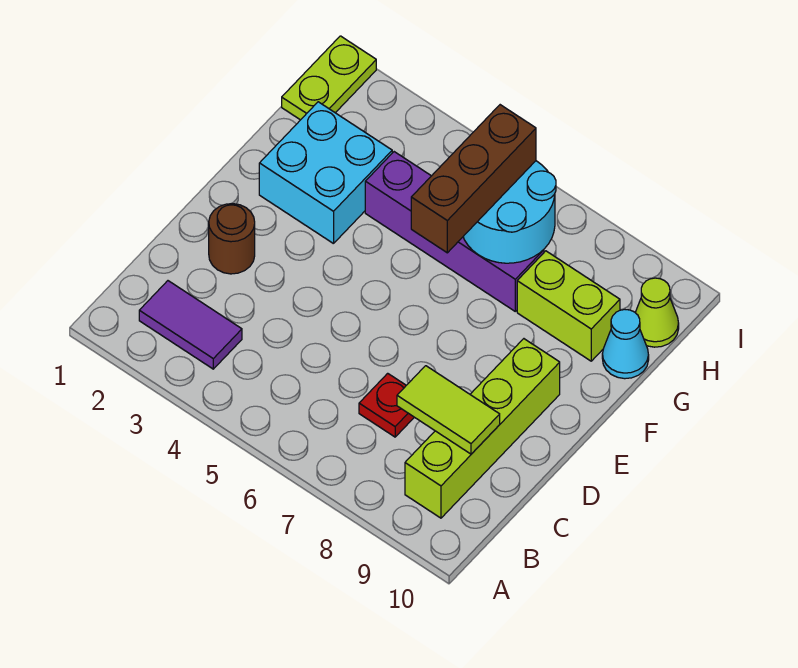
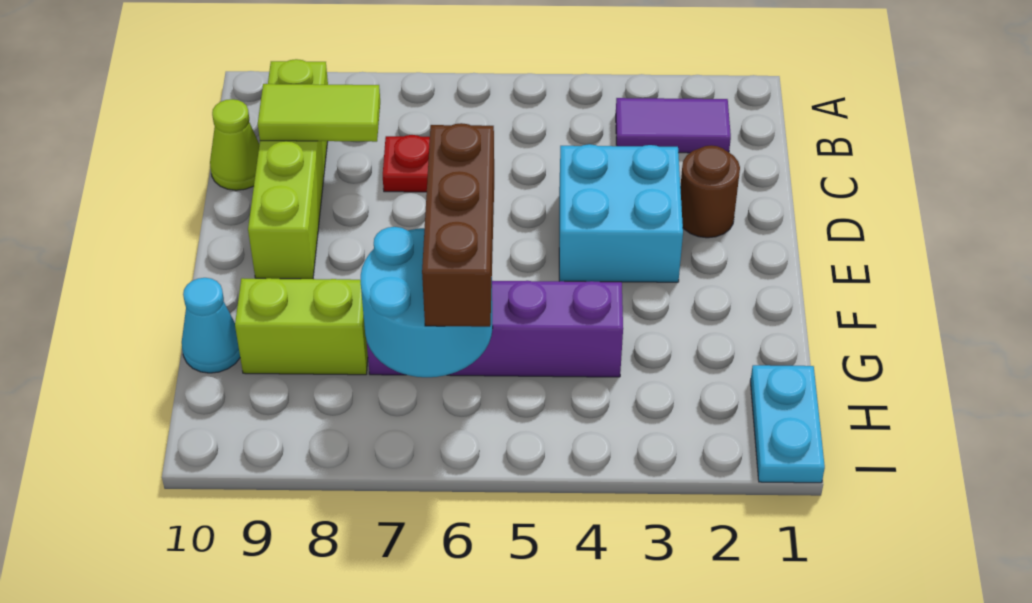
cyan brick F2:G3 level 1 -> cyan brick D3:E4 level 1
lime plate H1:I1 level 1 -> cyan plate H1:I1 level 1
lime cone H10 level 1 -> lime cone C10 level 1

